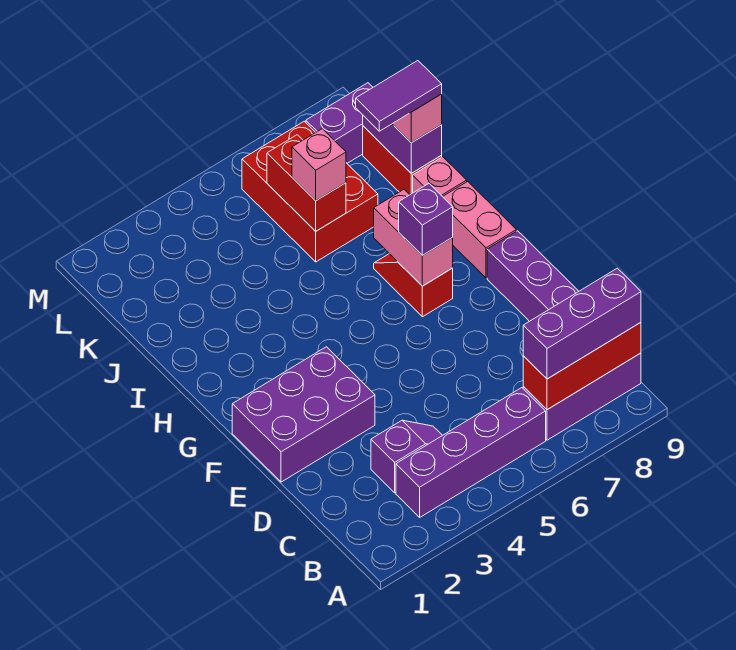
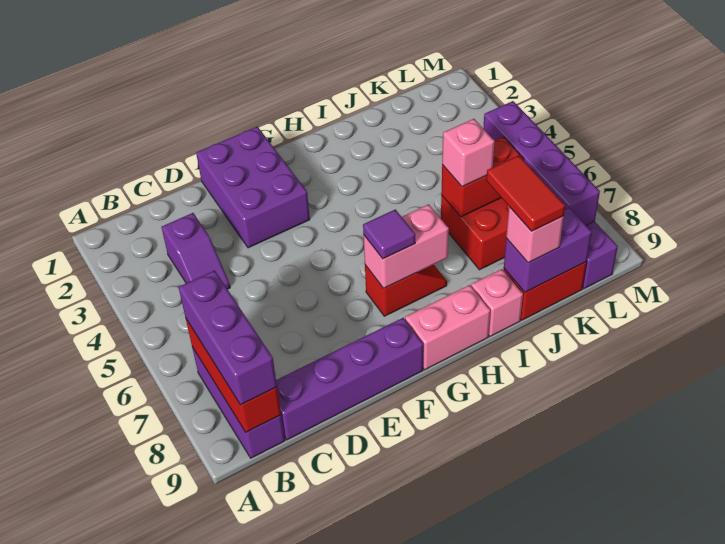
purple brick B3:B6 level 1 -> purple brick L5:L8 level 2
purple brick G7 level 3 -> purple tile G7 level 3
purple tile J8:J9 level 4 -> red tile J8:J9 level 4

